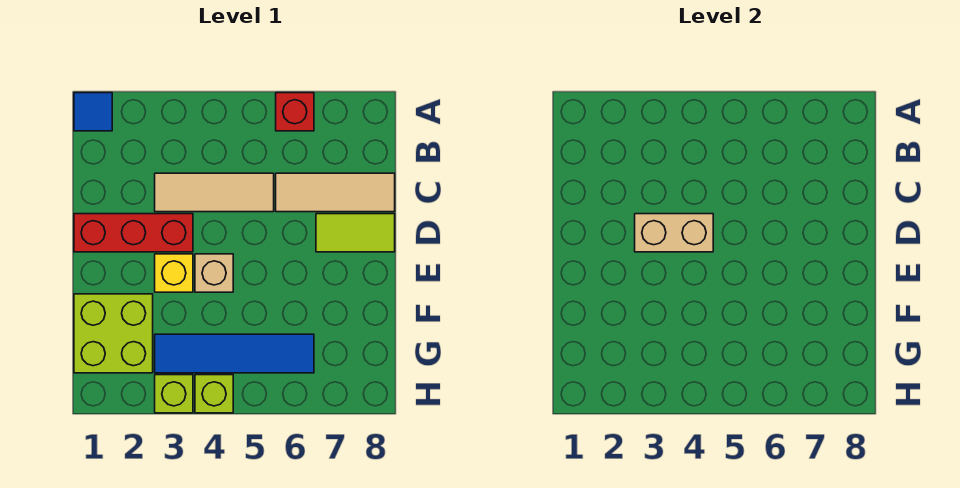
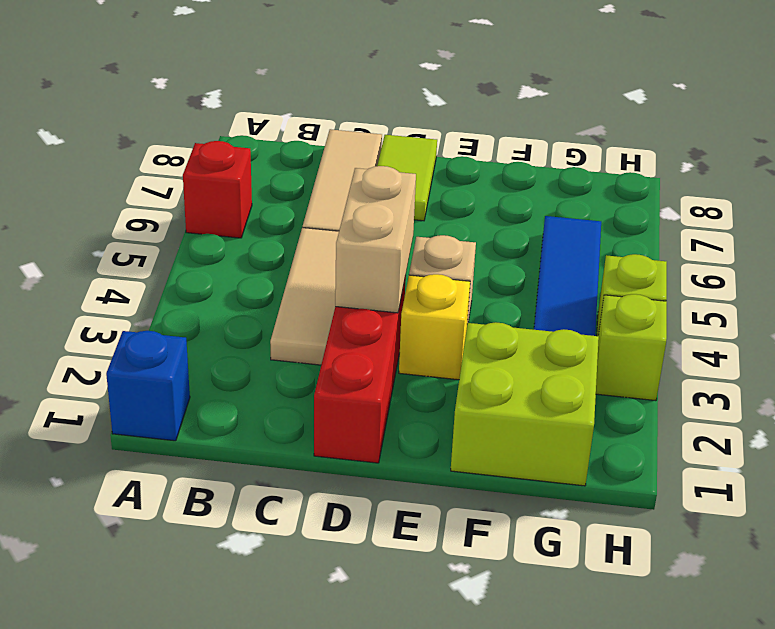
blue tile A1 level 1 -> blue brick A1 level 1

